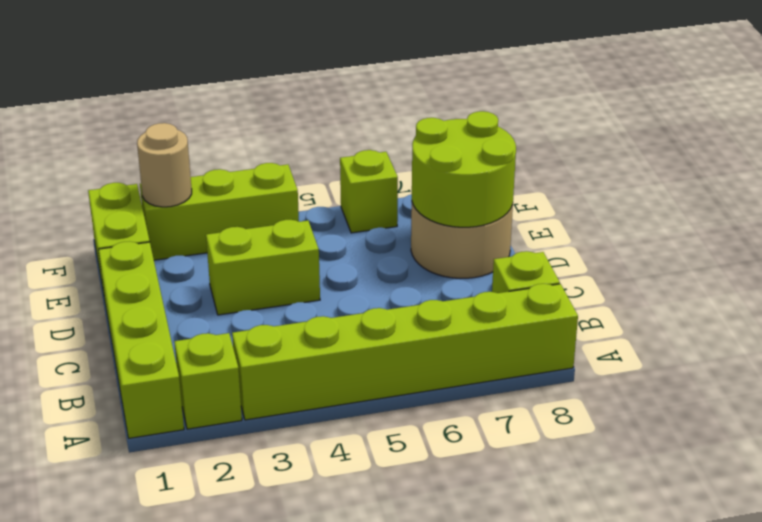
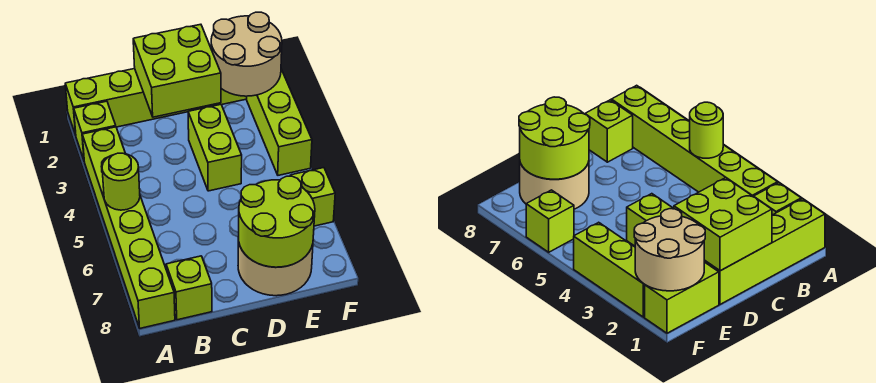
none -> lime round brick A5 level 2
none -> lime brick C1:D2 level 2
tan round brick F2 level 2 -> tan round brick E1:F2 level 2

